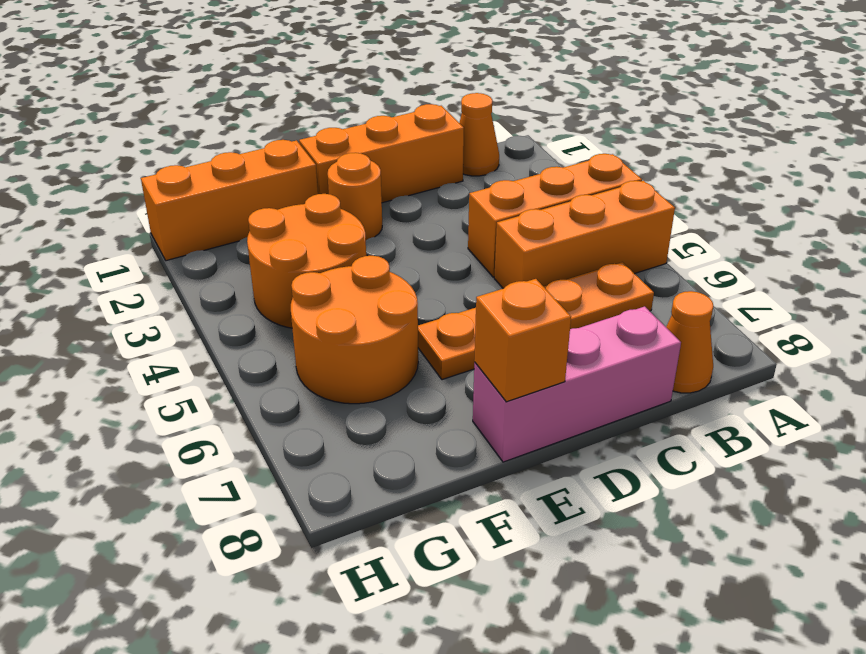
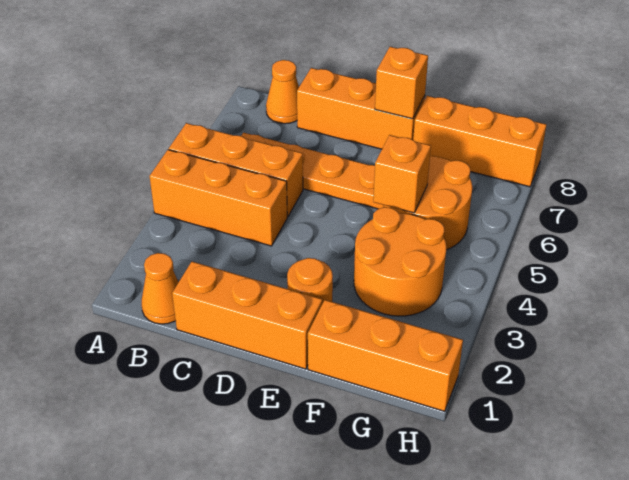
pink brick C8:E8 level 1 -> orange brick C8:E8 level 1
none -> orange brick F5 level 2
none -> orange brick F8:H8 level 1

